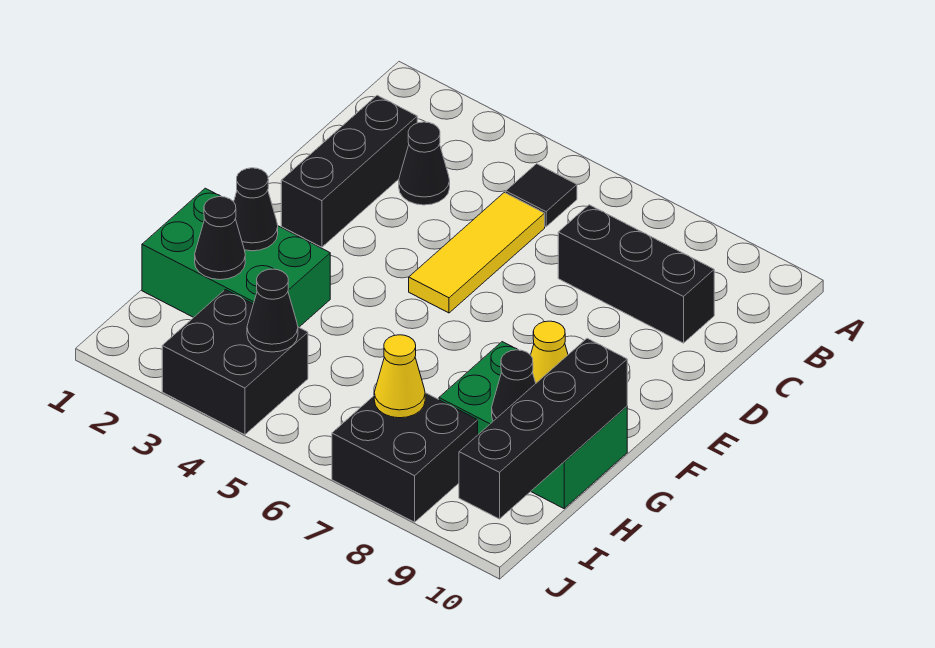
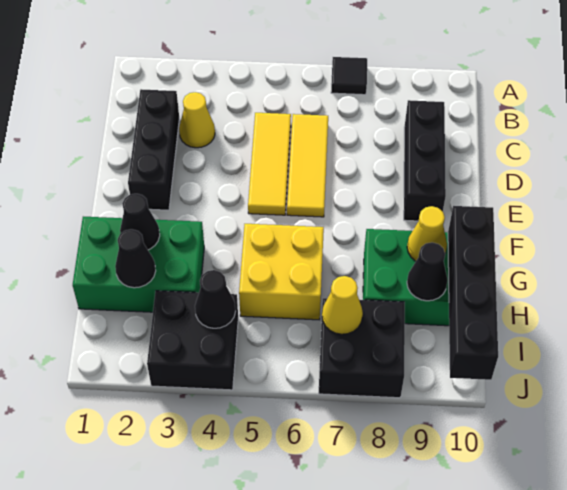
black tile B5 level 1 -> black tile A7 level 1
black cone C3 level 1 -> yellow cone C3 level 1
none -> yellow tile C6:E6 level 1
black brick C7:C9 level 1 -> black brick C9:E9 level 1
none -> yellow brick G5:H6 level 1

